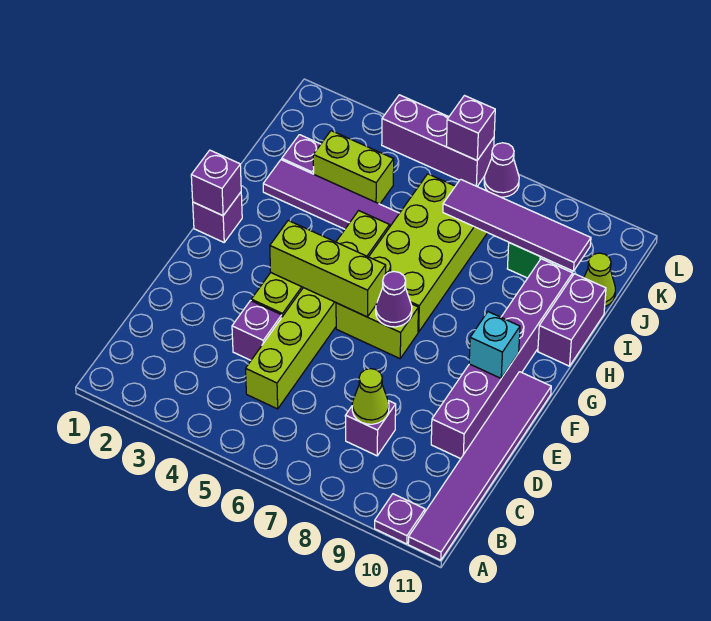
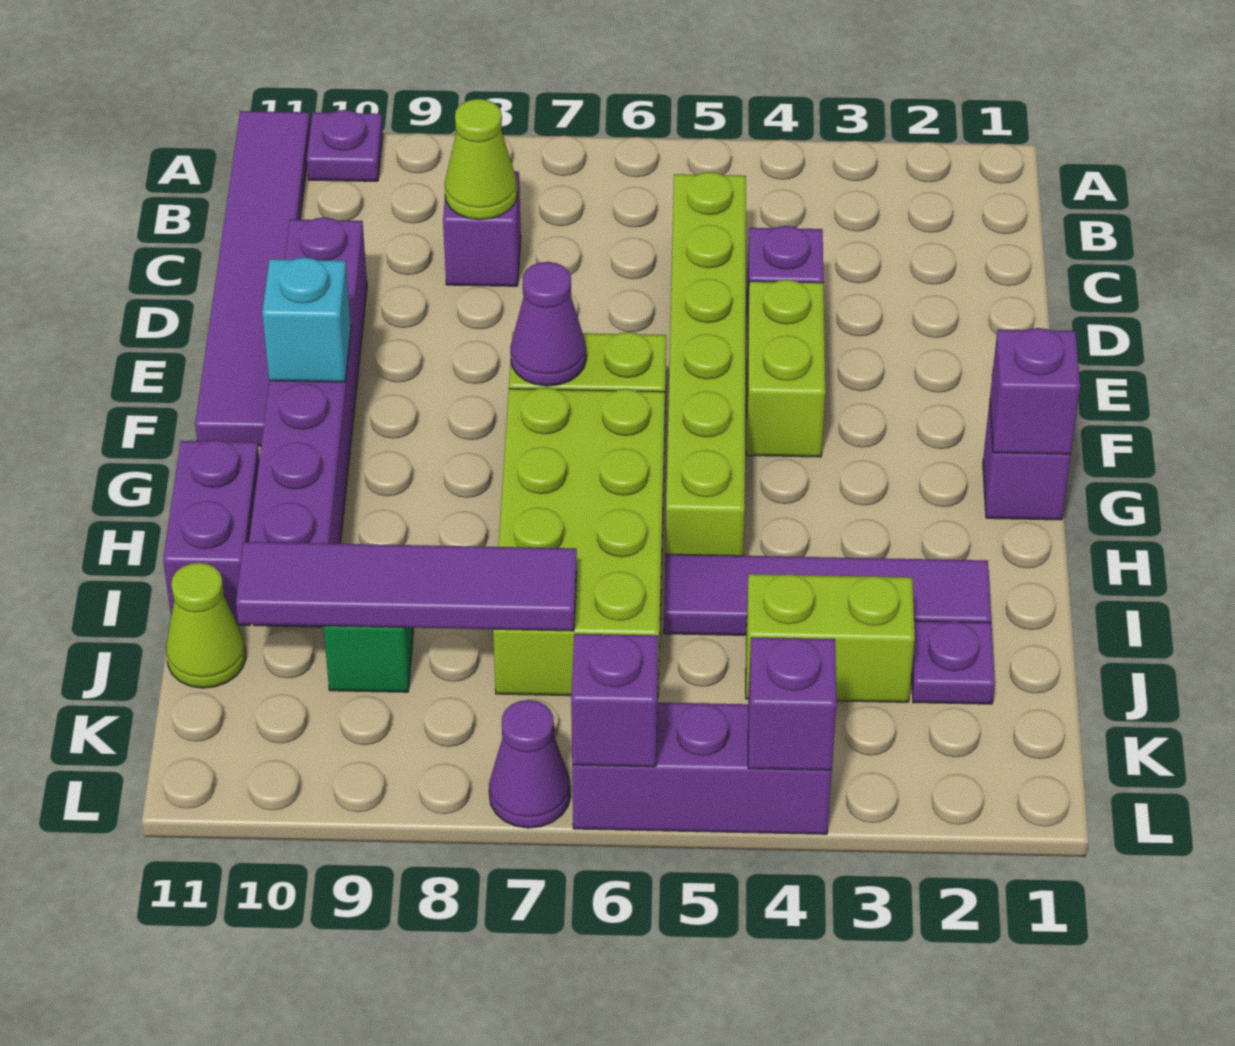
lime brick F4:F6 level 2 -> none
none -> purple brick L4 level 2

